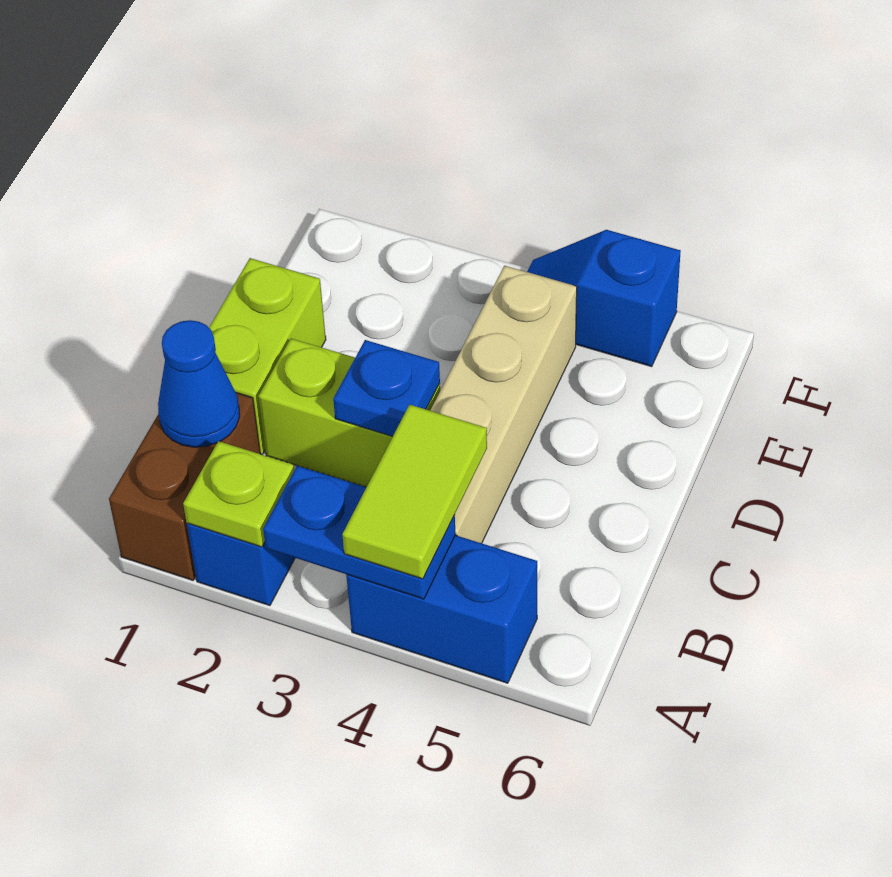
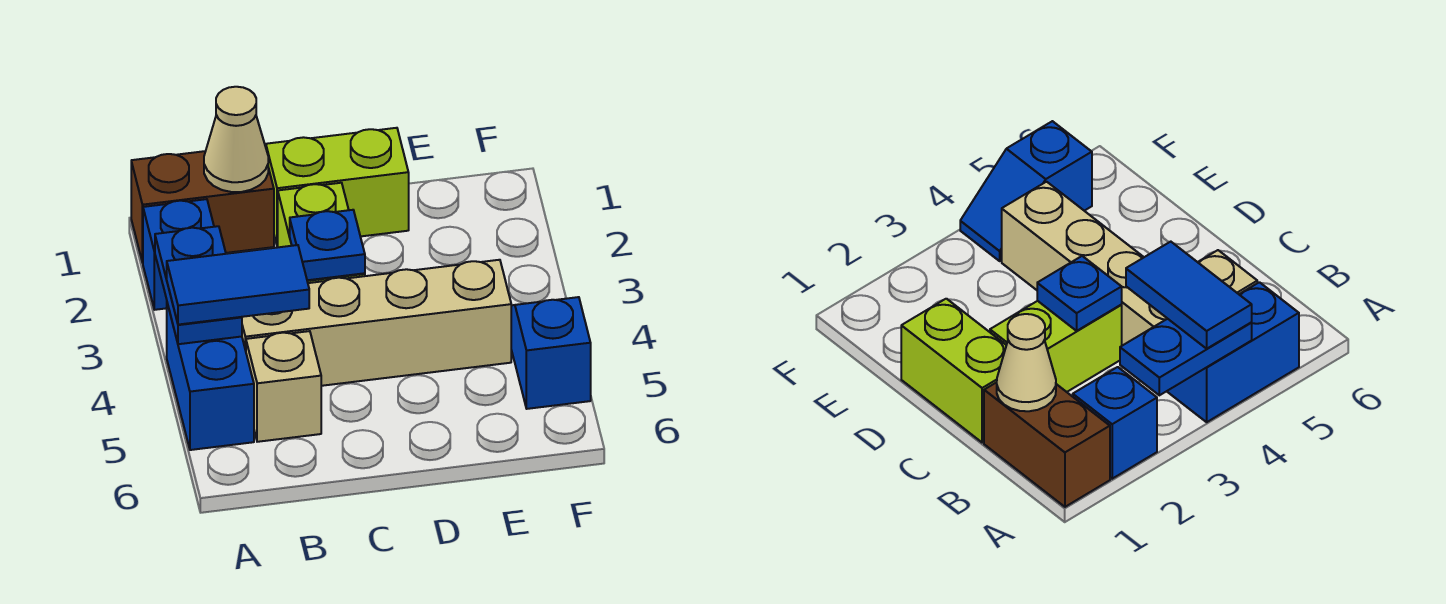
lime plate A2 level 2 -> none
lime tile A4:B4 level 3 -> blue tile A4:B4 level 3
blue cone B1 level 2 -> tan cone B1 level 2
none -> tan brick B5 level 1

